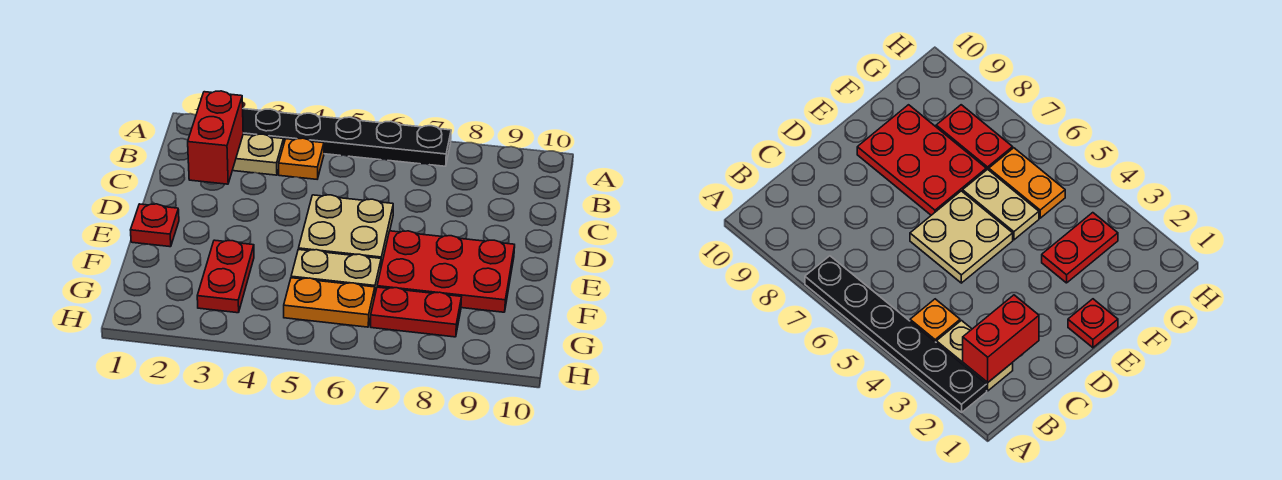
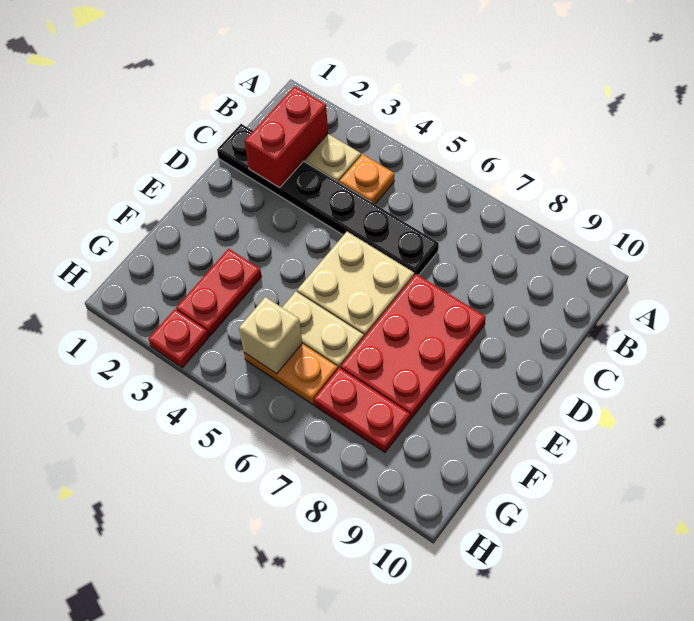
black plate A2:A7 level 1 -> black plate C1:C6 level 1
red plate E1 level 1 -> red plate H3 level 1
red plate E7:F9 level 1 -> red plate D7:F8 level 1
none -> tan brick G5 level 2

